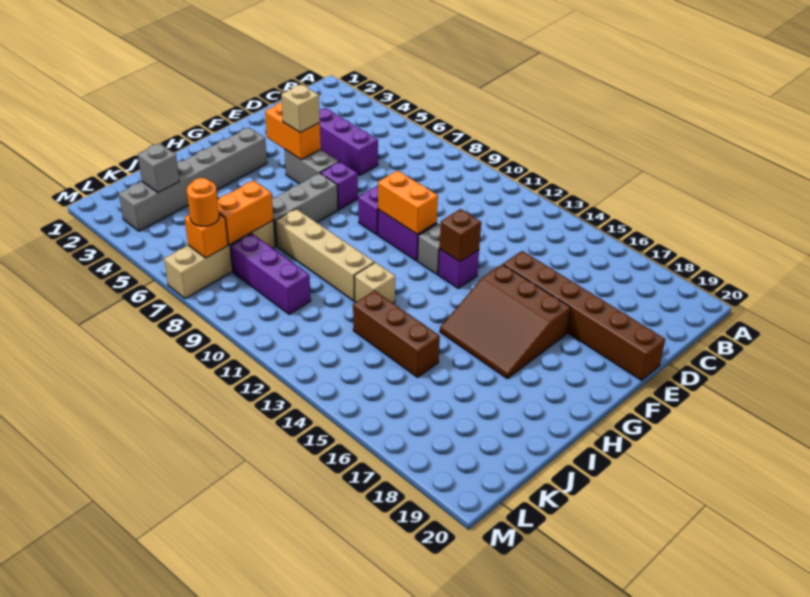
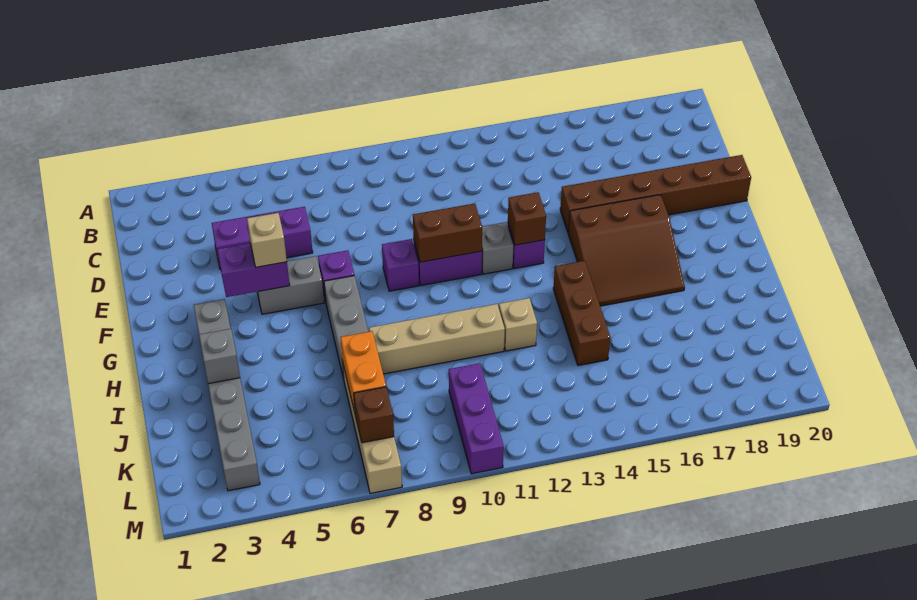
orange brick F4:F5 level 2 -> purple brick F4:F5 level 2
orange brick F10:F11 level 2 -> brown brick F10:F11 level 2
brown brick J13:J15 level 1 -> brown brick H14:J14 level 1
grey brick K3 level 2 -> grey brick I3 level 2
purple brick K8:K10 level 1 -> purple brick K10:M10 level 1
orange brick L7 level 2 -> brown brick L7 level 2
orange round brick L7 level 3 -> none

